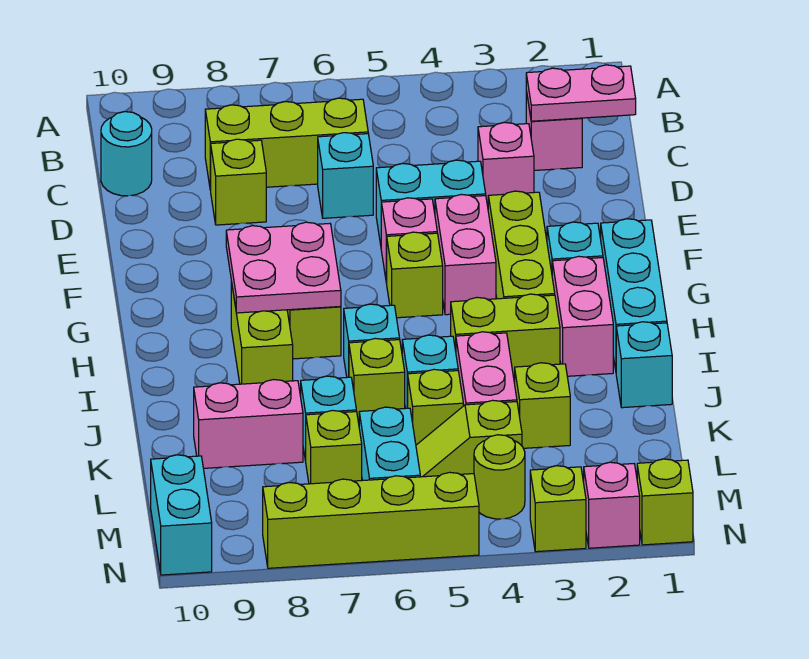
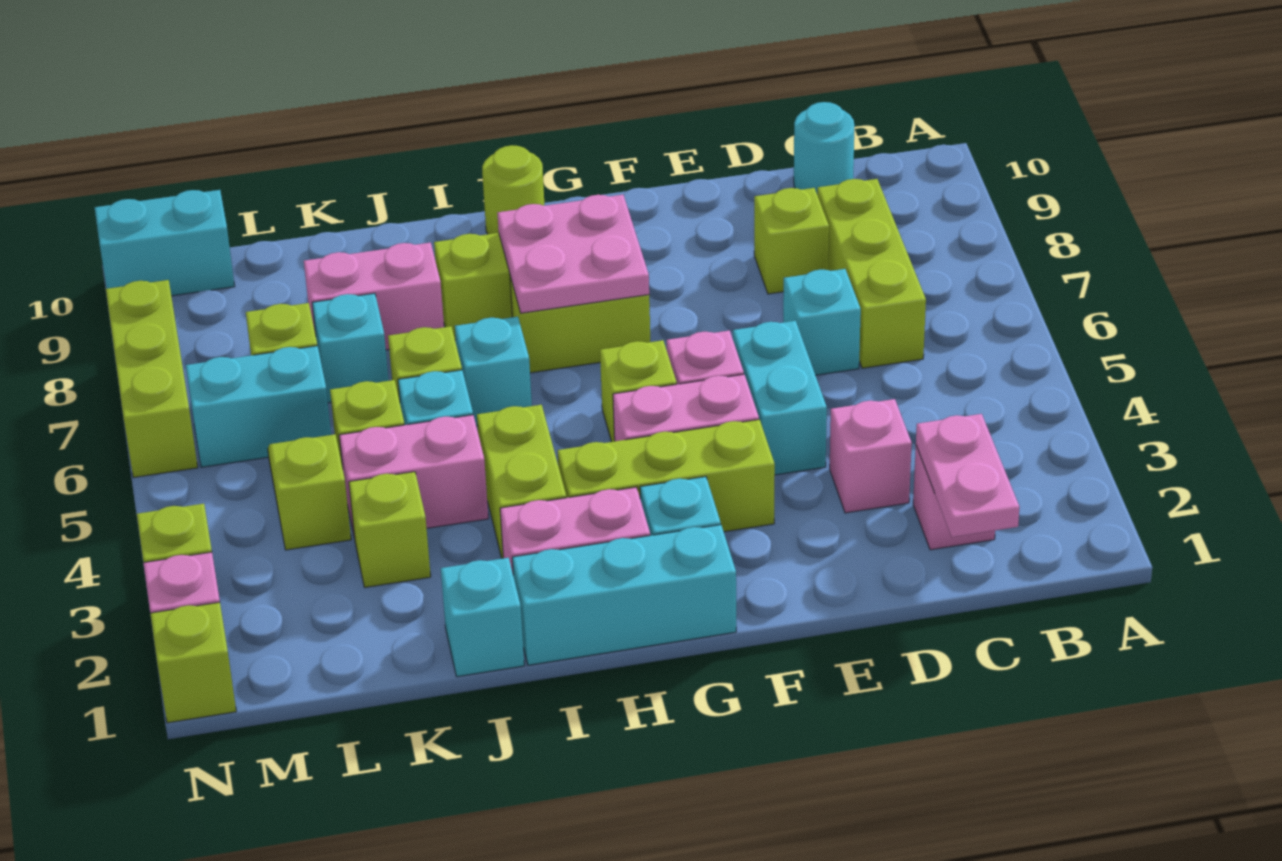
pink brick K8:K9 level 1 -> pink brick J8:K8 level 1
lime round brick M4 level 1 -> lime round brick H10 level 1
lime brick N5:N8 level 1 -> lime brick N6:N8 level 1

